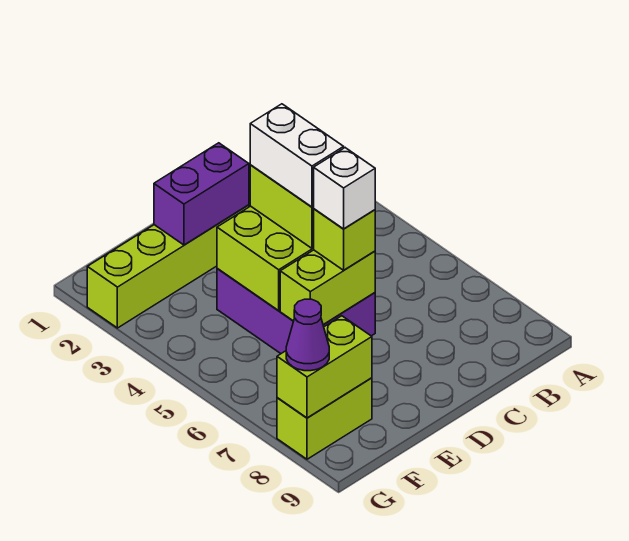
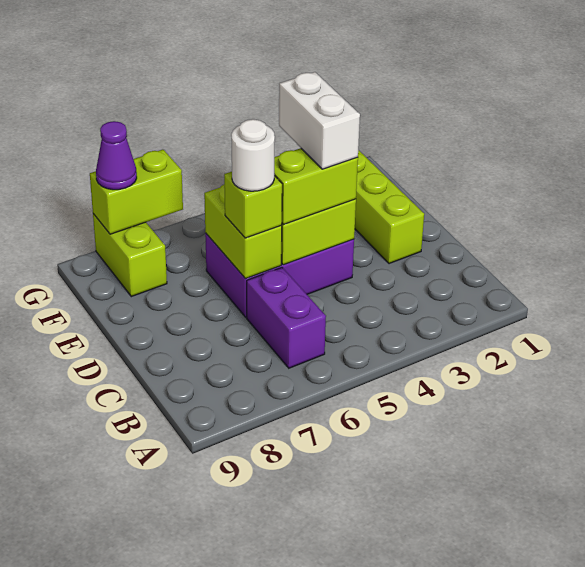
purple brick D2:E2 level 2 -> purple brick B6:C6 level 1
white brick D4:D5 level 4 -> white brick D4:E4 level 4
white brick D6 level 4 -> white round brick D6 level 4
lime brick F8:G8 level 2 -> lime brick G7:G8 level 2

